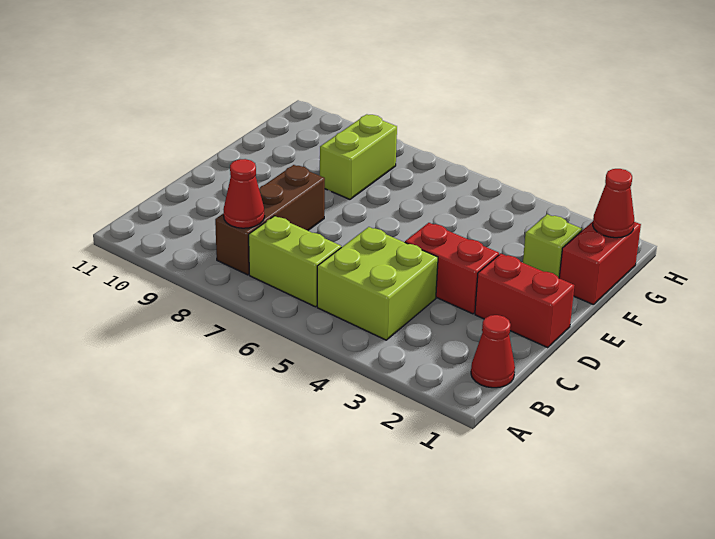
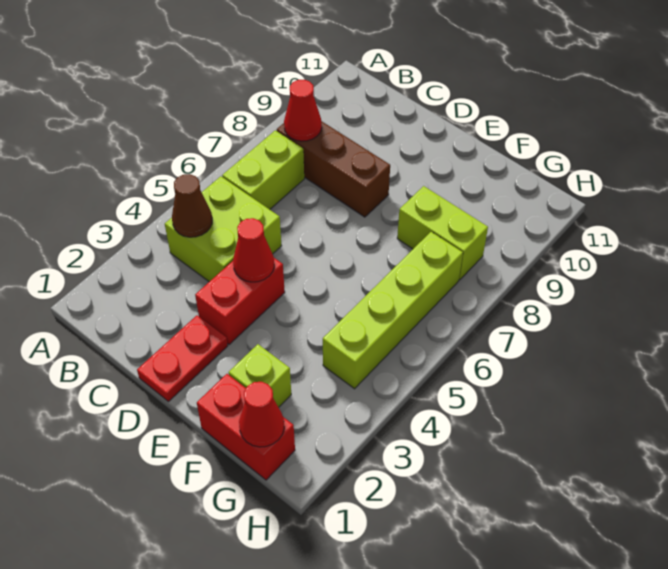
red cone B1 level 1 -> red cone D4 level 2
none -> brown cone B4 level 2
red brick D1:D2 level 1 -> red plate D1:D2 level 1
none -> lime brick G4:G7 level 1

